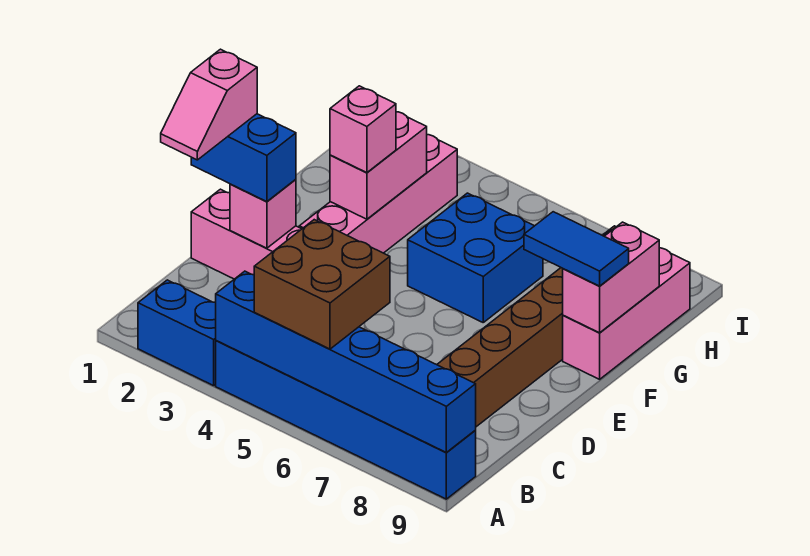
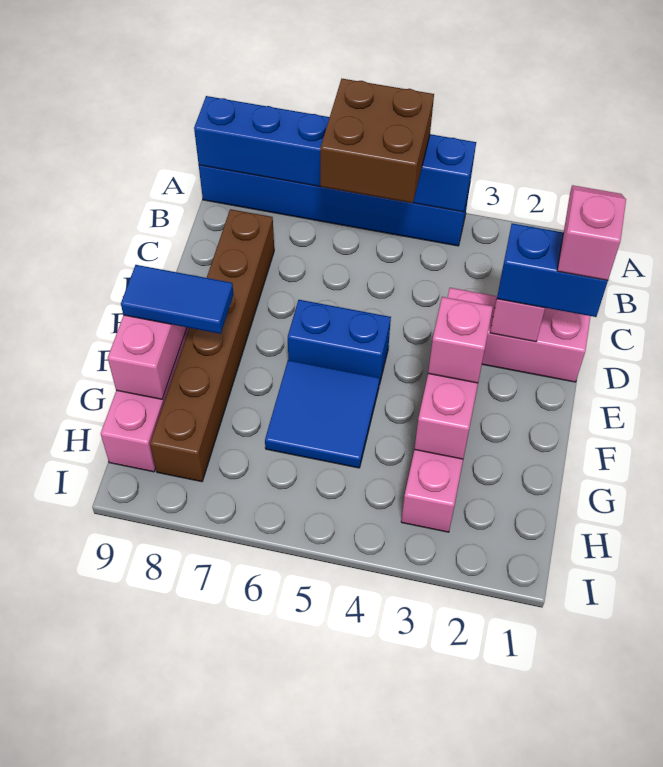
blue brick A2:A3 level 1 -> blue brick E5:E6 level 1
blue brick F5:G6 level 1 -> blue tile F5:G6 level 1

